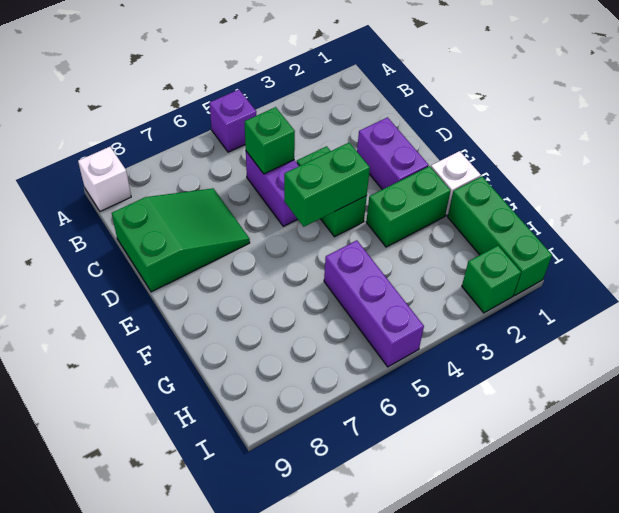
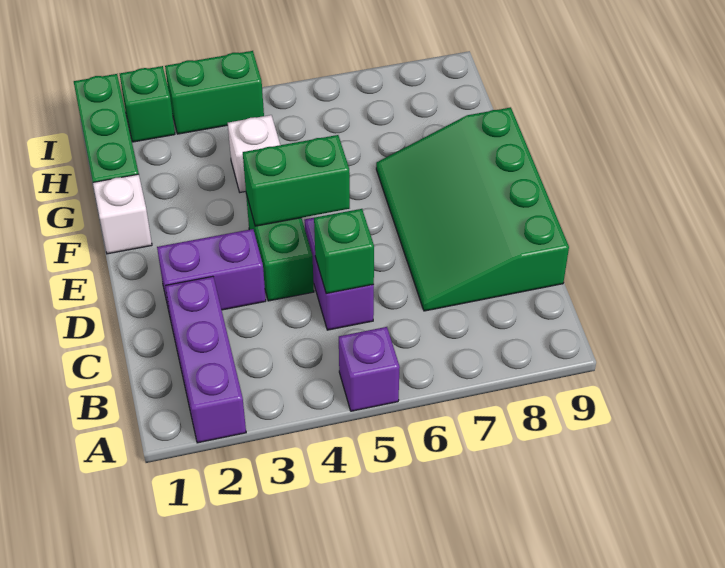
white brick A9 level 1 -> white brick G4 level 1
green slope C7:D9 level 1 top 9 -> green slope C7:F9 level 1 top 9
purple brick D2:E2 level 1 -> purple brick D2:D3 level 1
green brick F2:F3 level 1 -> green brick I3:I4 level 1
purple brick G5:I5 level 1 -> purple brick A2:C2 level 1

